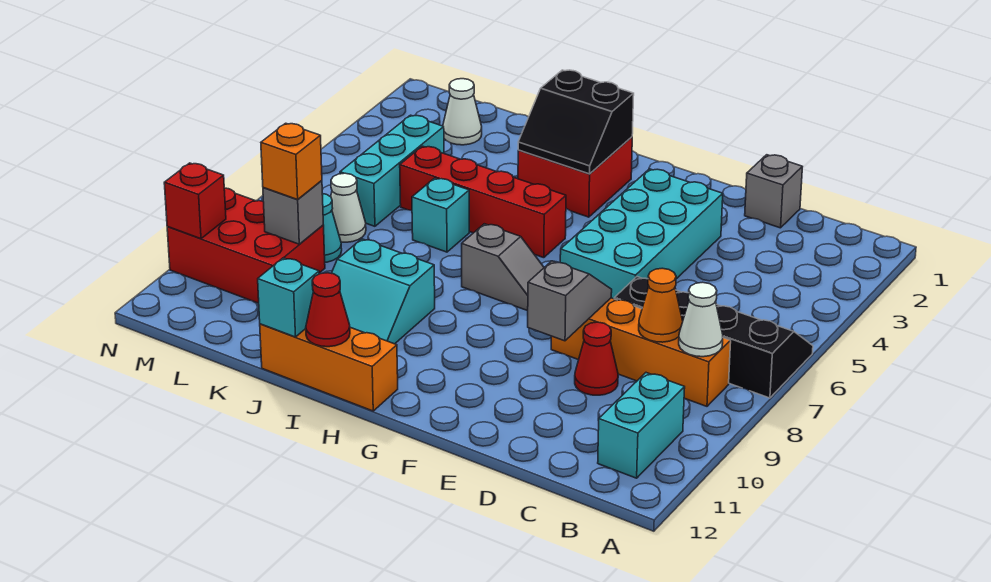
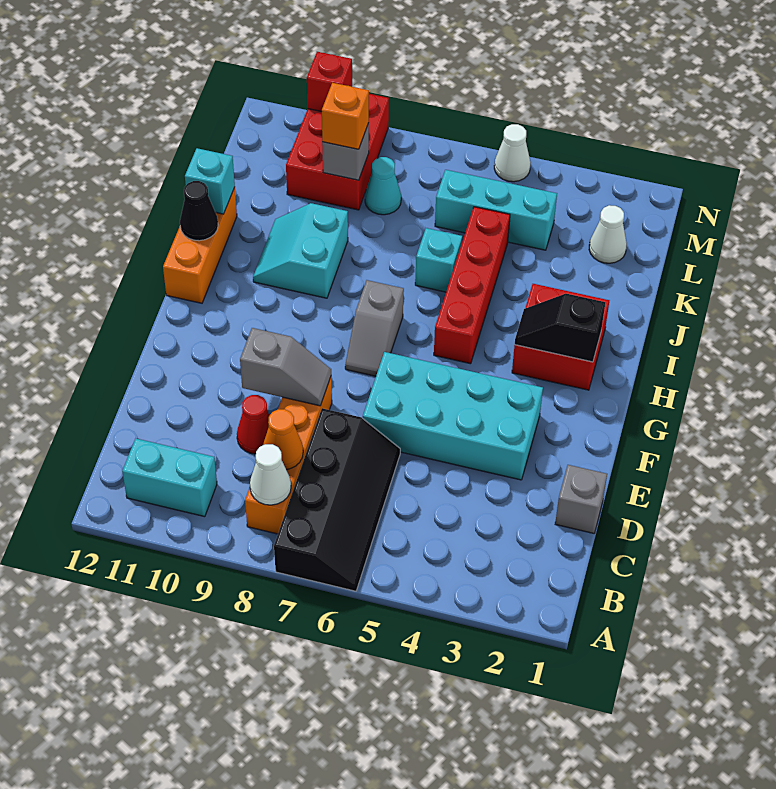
black slope H2:I3 level 2 top 2 -> black slope H2:H3 level 2 top 2
red cone I12 level 2 -> black cone I12 level 2
white cone L7 level 1 -> white cone N5 level 1

